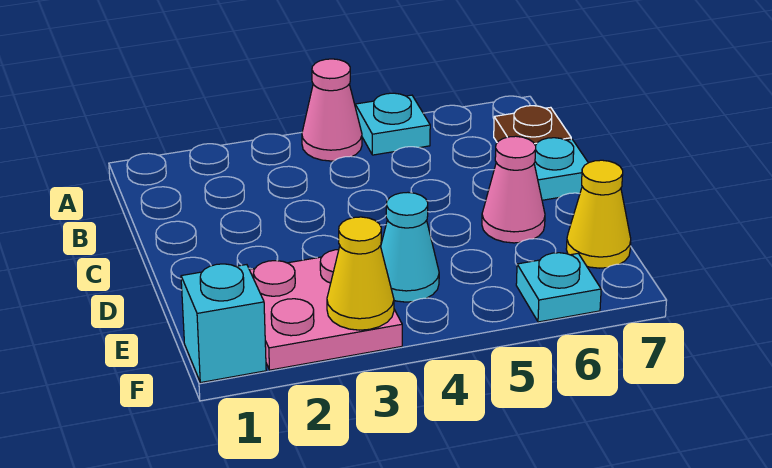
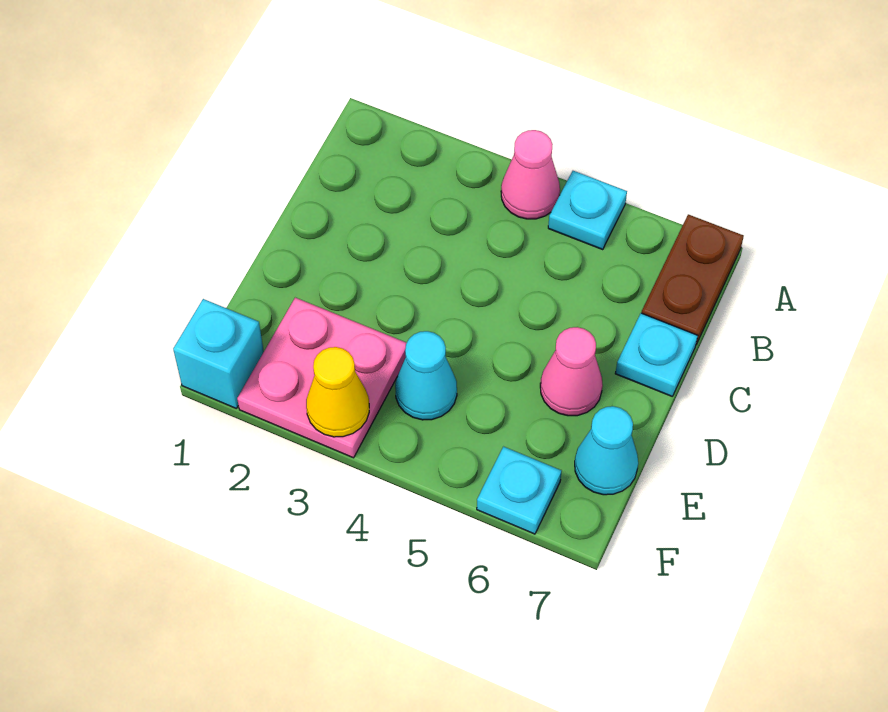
brown plate B7 level 1 -> brown plate A7:B7 level 1
yellow cone E7 level 1 -> cyan cone E7 level 1

